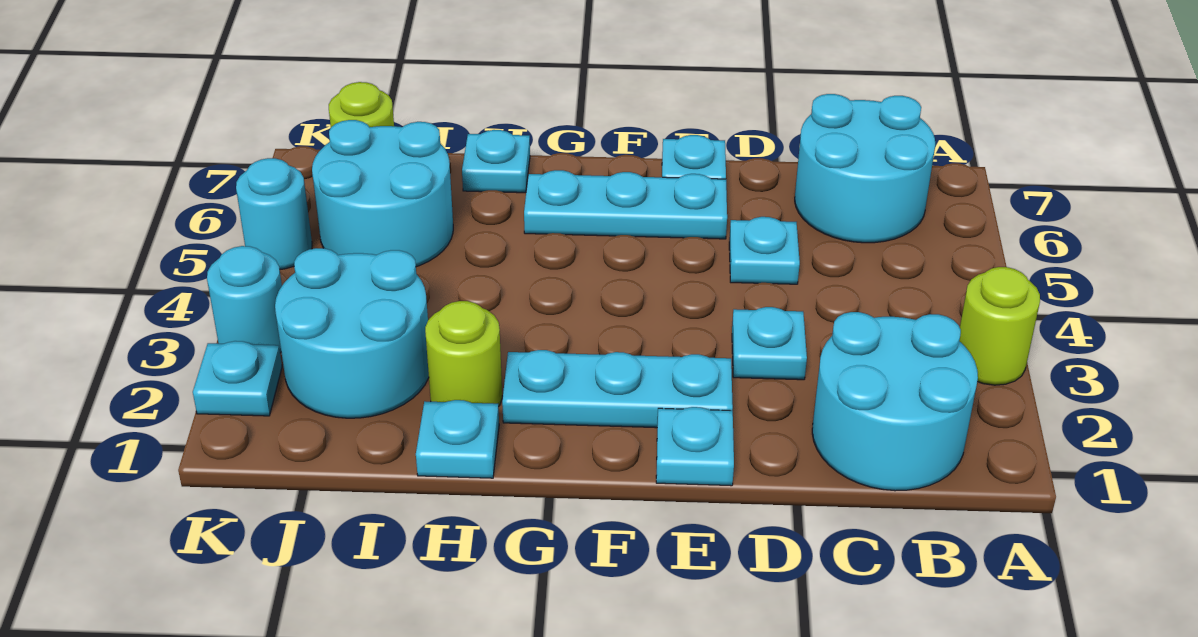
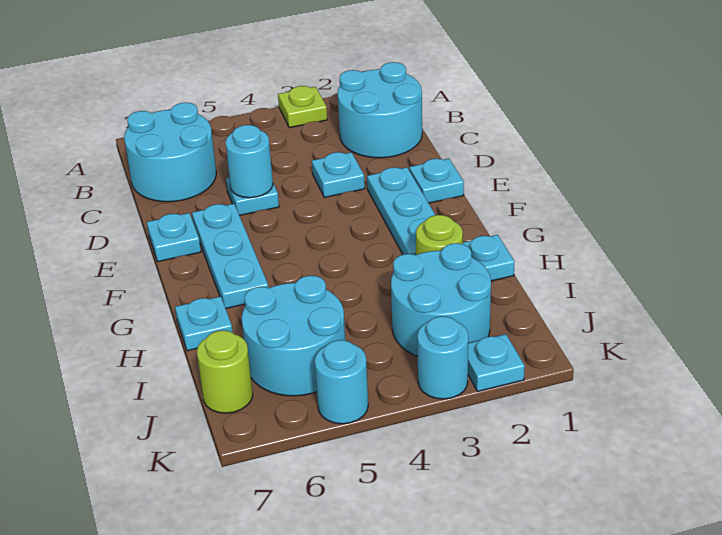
lime round brick A3 level 1 -> lime plate A3 level 1
none -> cyan round brick D5 level 2

